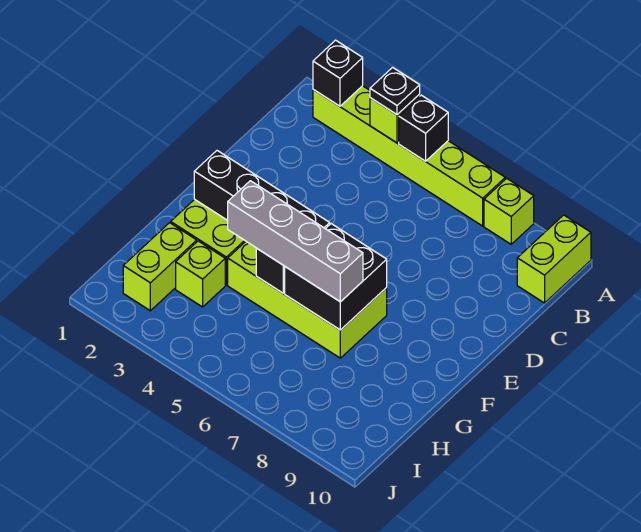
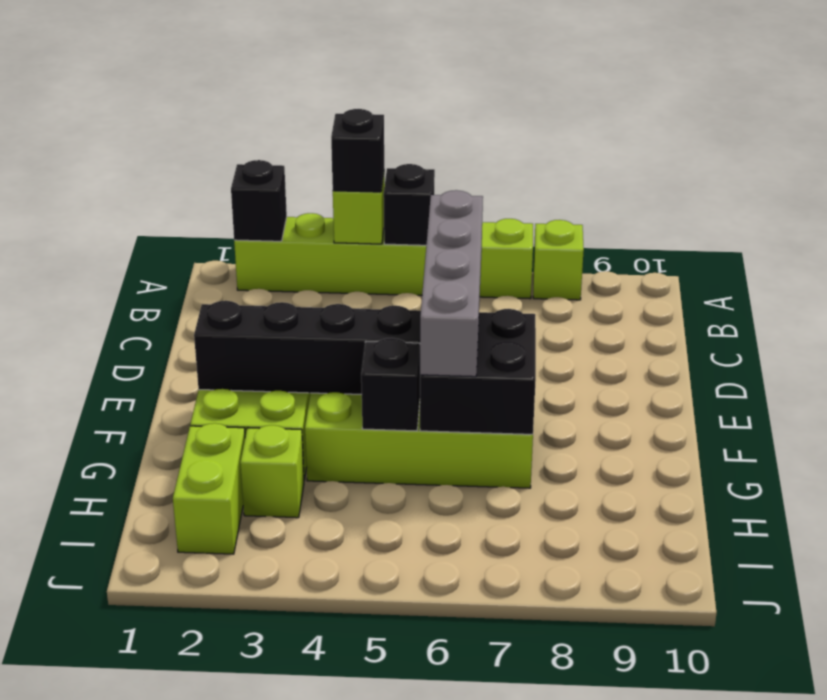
black plate A4 level 3 -> black brick A4 level 3
lime brick A10:B10 level 1 -> none
grey brick G4:G7 level 3 -> grey brick D6:G6 level 3

